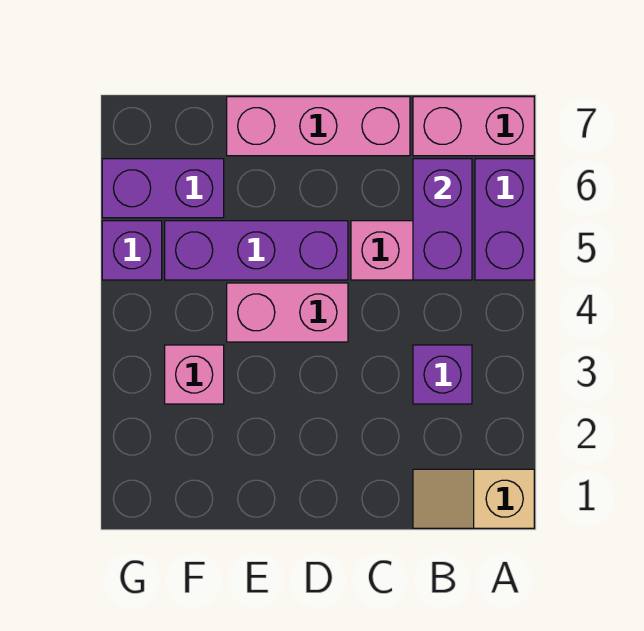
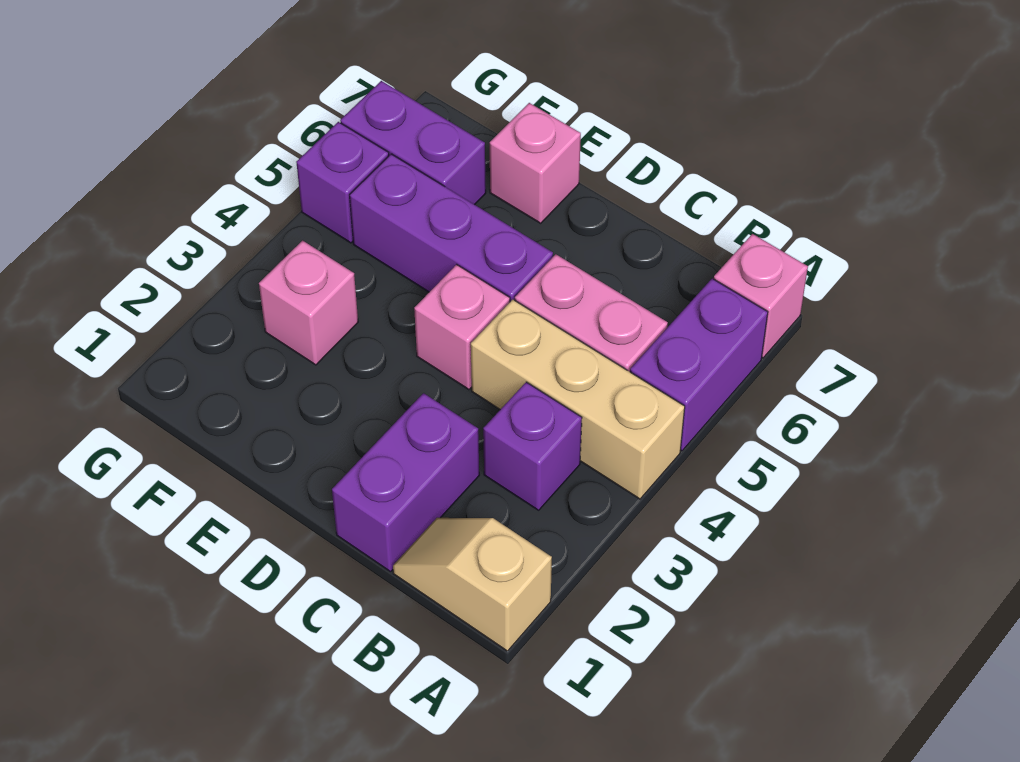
none -> tan brick A4:C4 level 1
pink brick A7:B7 level 1 -> pink brick A7 level 1
purple brick B5:B6 level 2 -> purple brick C1:C2 level 1
pink brick C7:E7 level 1 -> pink brick E7 level 1
pink brick D4:E4 level 1 -> pink brick D4 level 1

